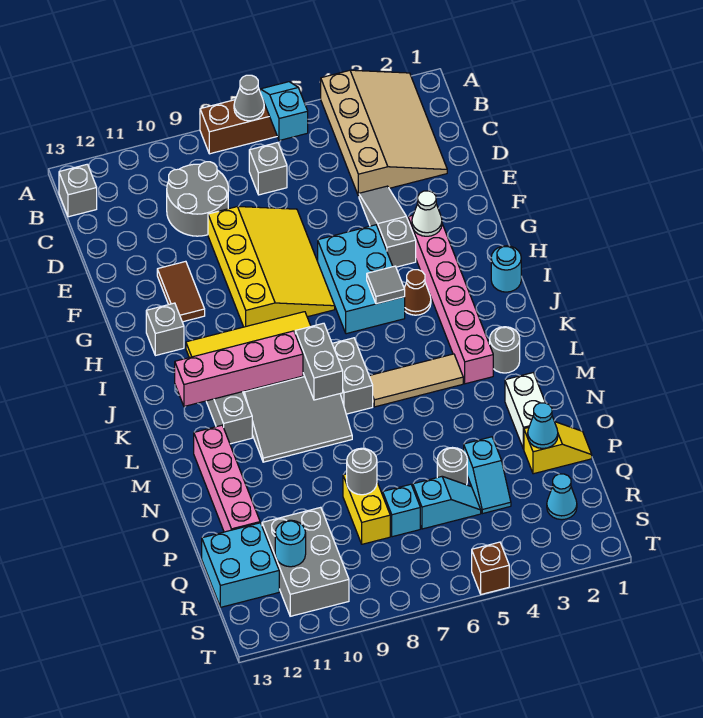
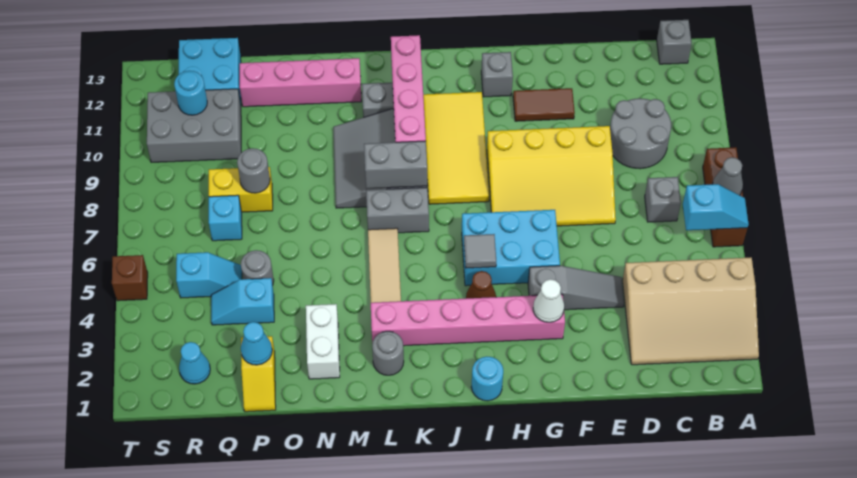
white brick N2:O2 level 1 -> white brick N2:N3 level 1
cyan slope Q5:Q6 level 1 top 6 -> cyan slope Q5:R5 level 1 top R

